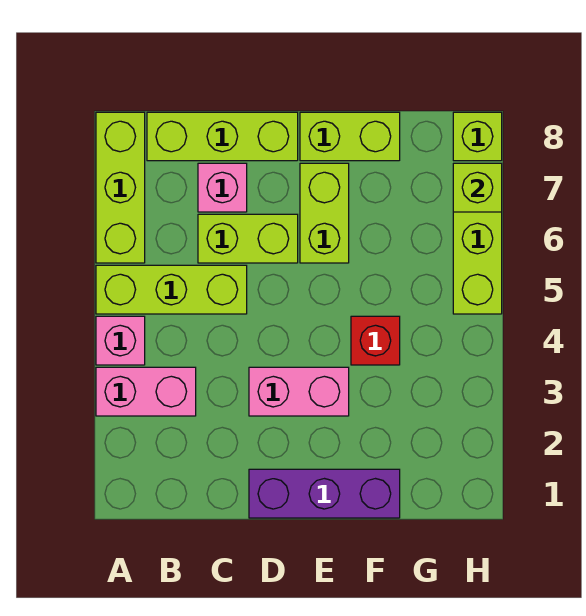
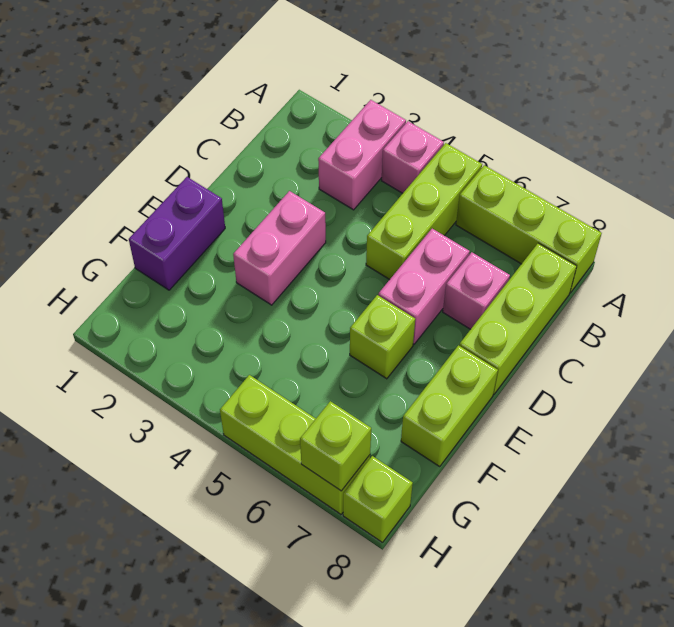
lime brick C6:D6 level 1 -> pink brick C6:D6 level 1
purple brick D1:F1 level 1 -> purple brick E1:F1 level 1
lime brick E6:E7 level 1 -> lime brick E6 level 1
red brick F4 level 1 -> none

